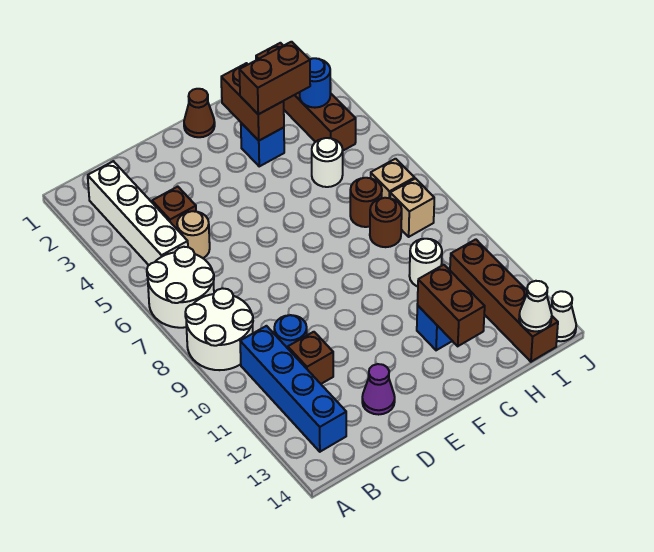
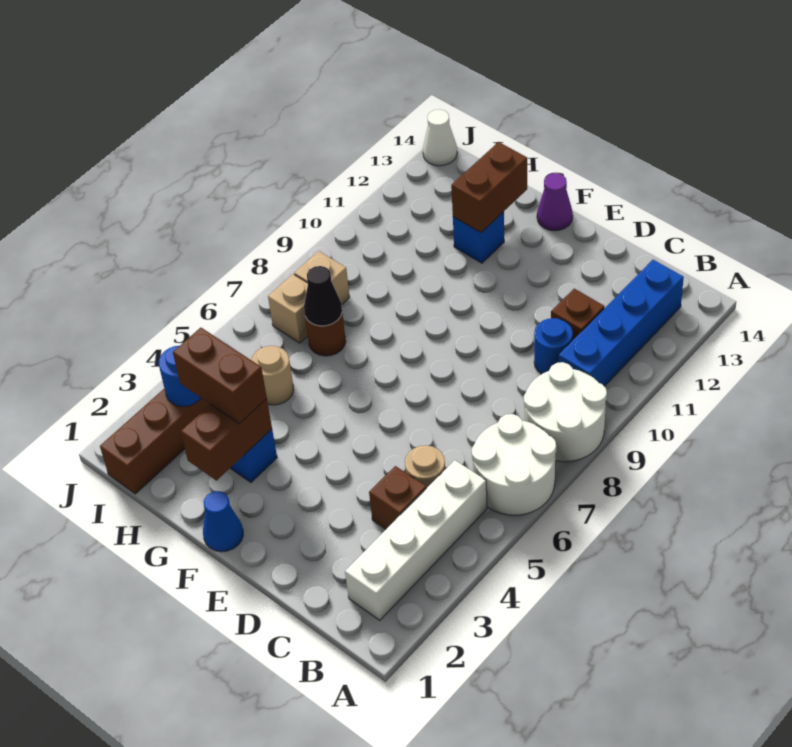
purple cone D13 level 1 -> purple cone F14 level 1
brown cone F1 level 1 -> blue cone F1 level 1
white round brick H5 level 1 -> tan round brick H5 level 1
none -> black cone H7 level 2
brown round brick H8 level 1 -> none
white round brick H10 level 1 -> none
brown brick I11:I14 level 1 -> none
white cone I14 level 2 -> none

